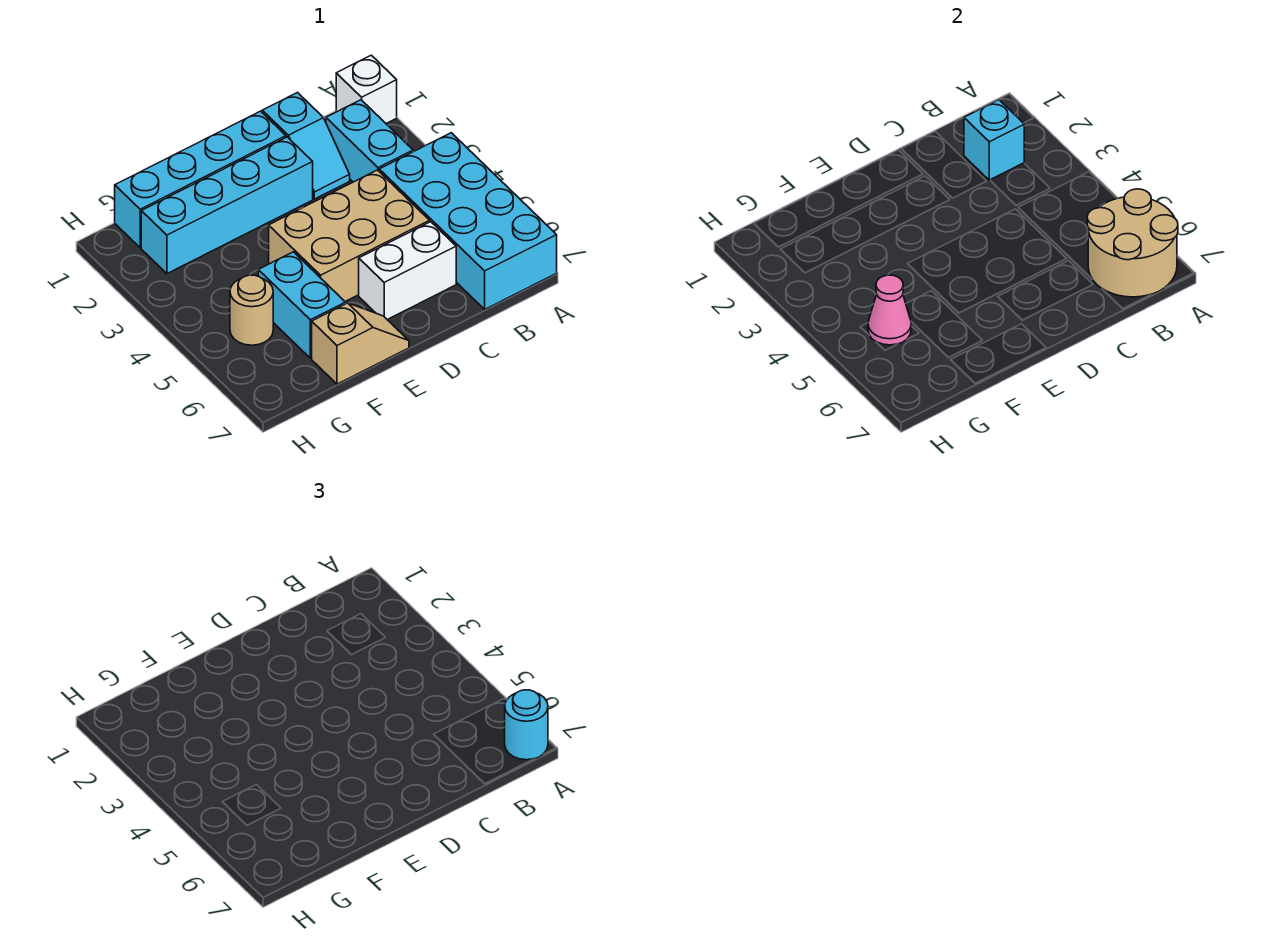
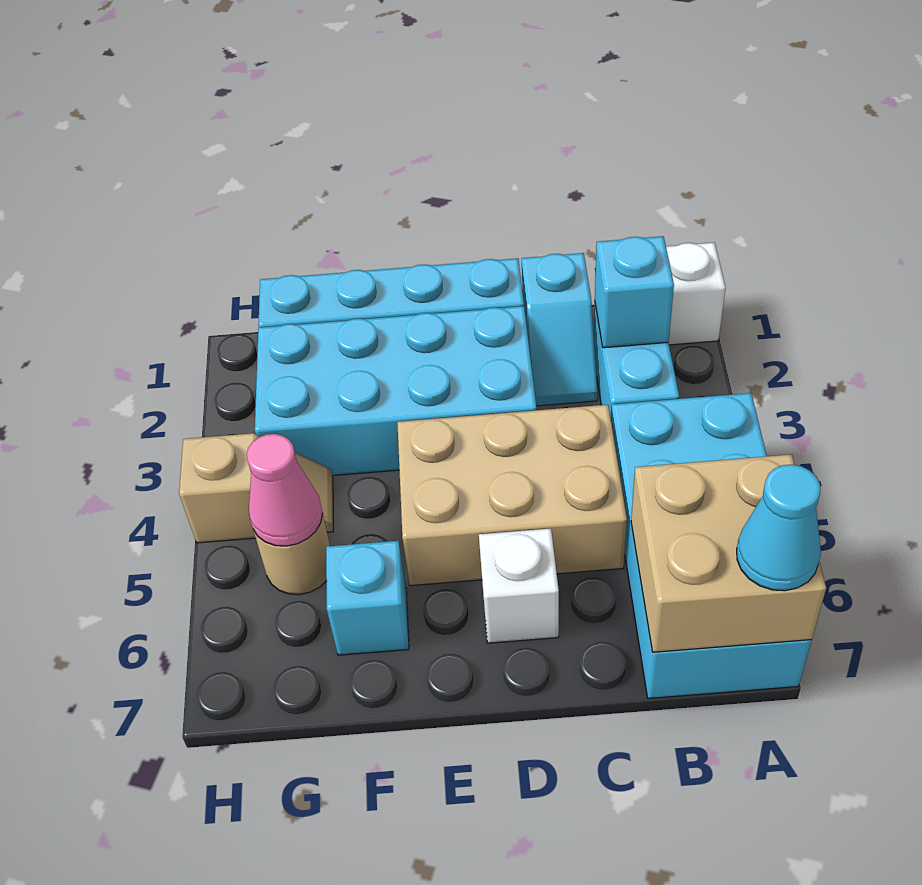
tan round brick A6:B7 level 2 -> tan brick A6:B7 level 2
cyan round brick A7 level 3 -> cyan cone A7 level 3
white brick C6:D6 level 1 -> white brick D6 level 1
cyan brick D2:G2 level 1 -> cyan brick D2:G3 level 1
tan slope E7:F7 level 1 top F -> tan slope G4:H4 level 1 top H
cyan brick F5:F6 level 1 -> cyan brick F6 level 1

